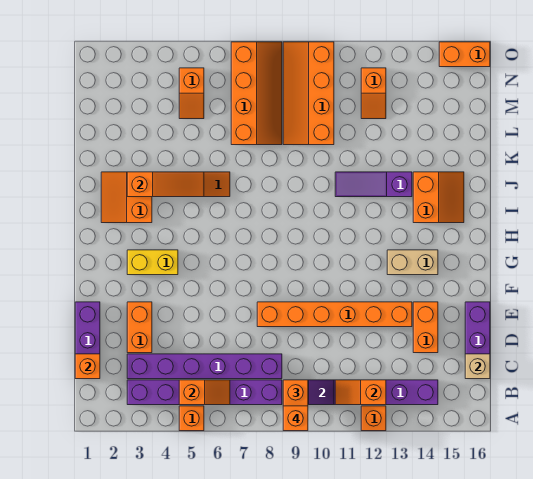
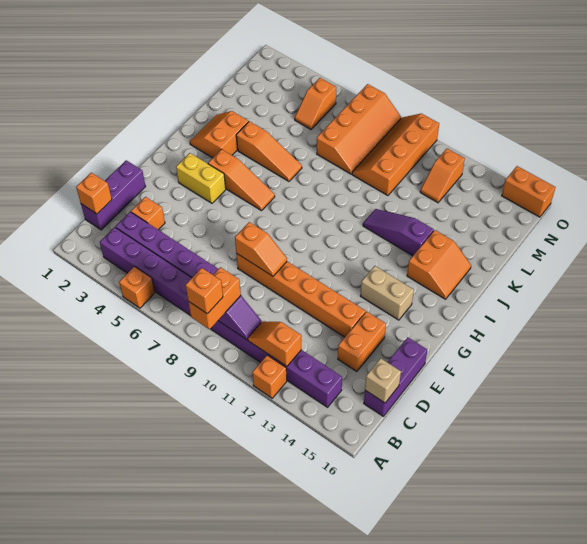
orange slope B5:B6 level 2 top 5 -> orange slope E8:E9 level 2 top 8
orange brick D3:E3 level 1 -> orange brick D3 level 1
orange slope J3:J5 level 2 top 3 -> orange slope H4:H6 level 1 top 4

